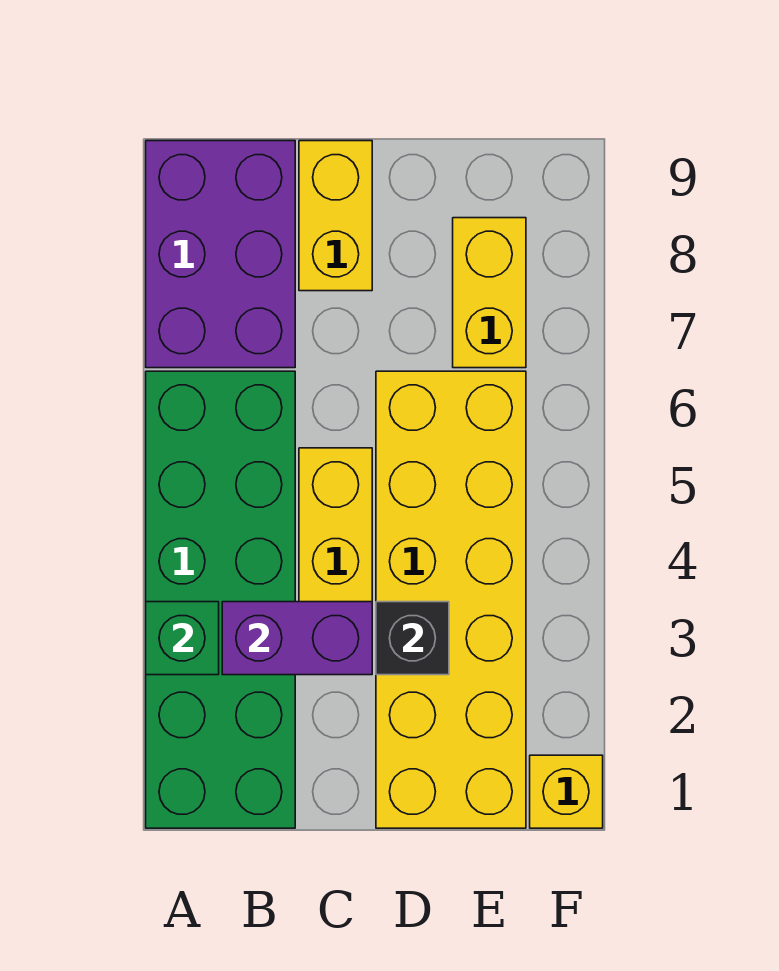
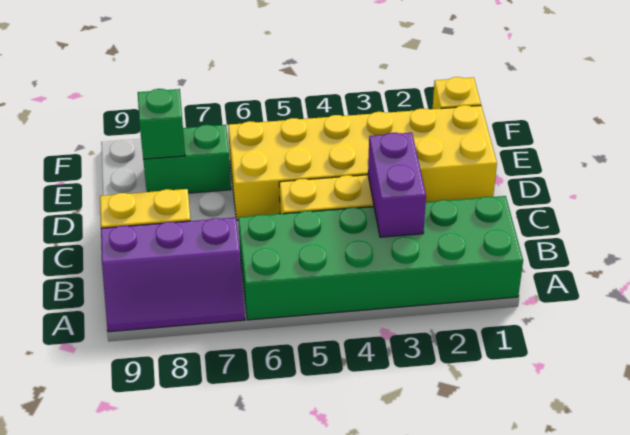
green brick A3 level 2 -> green brick E8 level 2
purple brick A7:B9 level 1 -> purple slope A7:B9 level 1 top B
black brick D3 level 2 -> none
yellow brick E7:E8 level 1 -> green brick E7:E8 level 1

